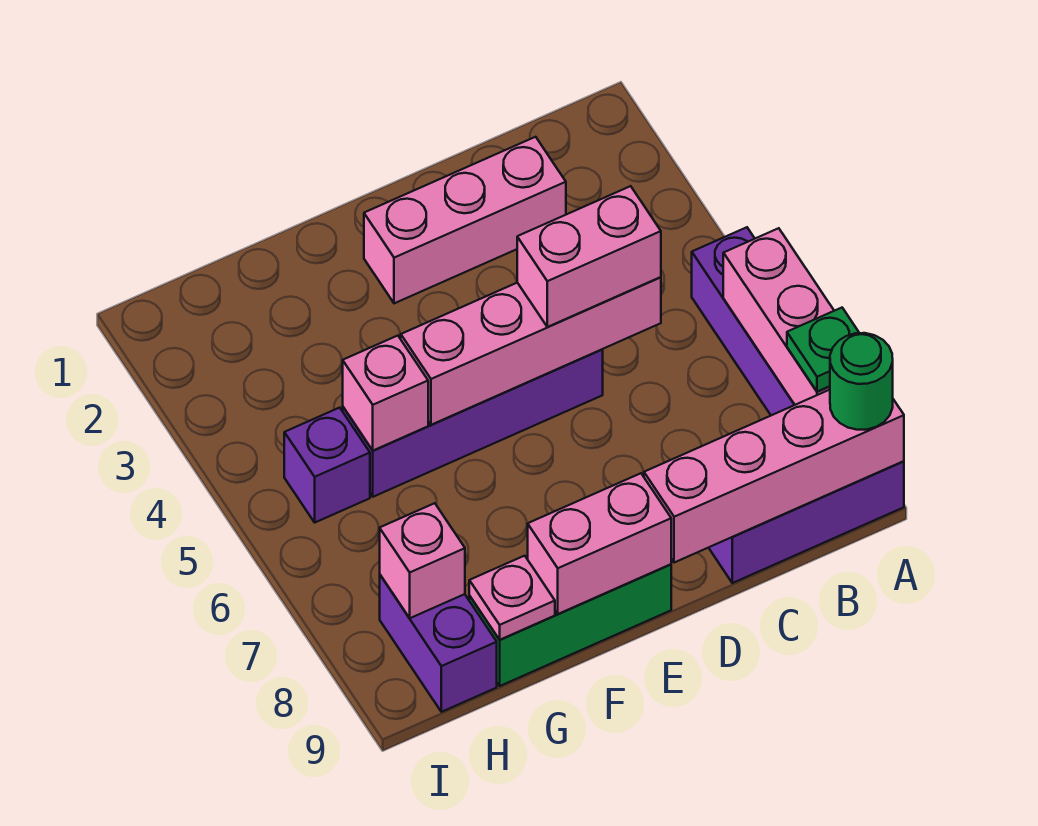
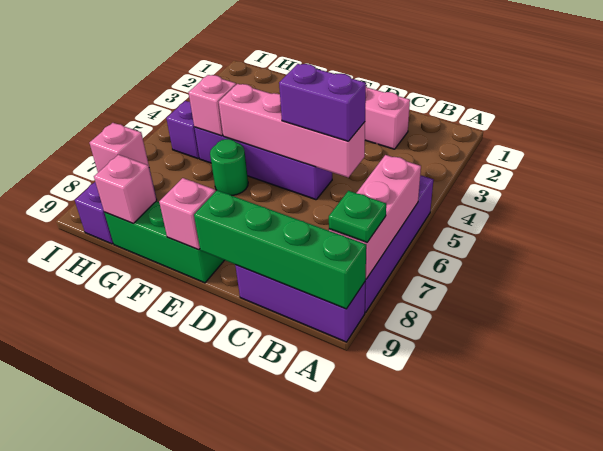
pink brick A9:D9 level 2 -> green brick A9:D9 level 2
green round brick A9 level 3 -> green round brick F6 level 1
pink brick C5:D5 level 3 -> purple brick C5:D5 level 3
pink brick E9:F9 level 2 -> pink brick E9 level 2
pink plate G9 level 2 -> pink brick G9 level 2

